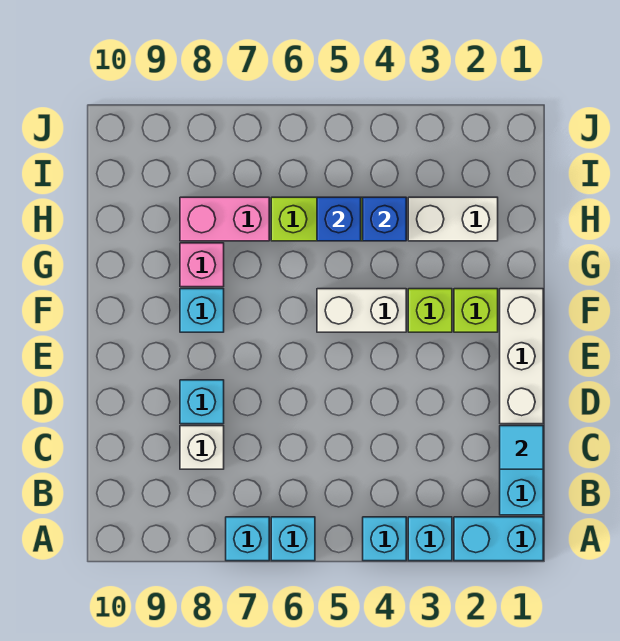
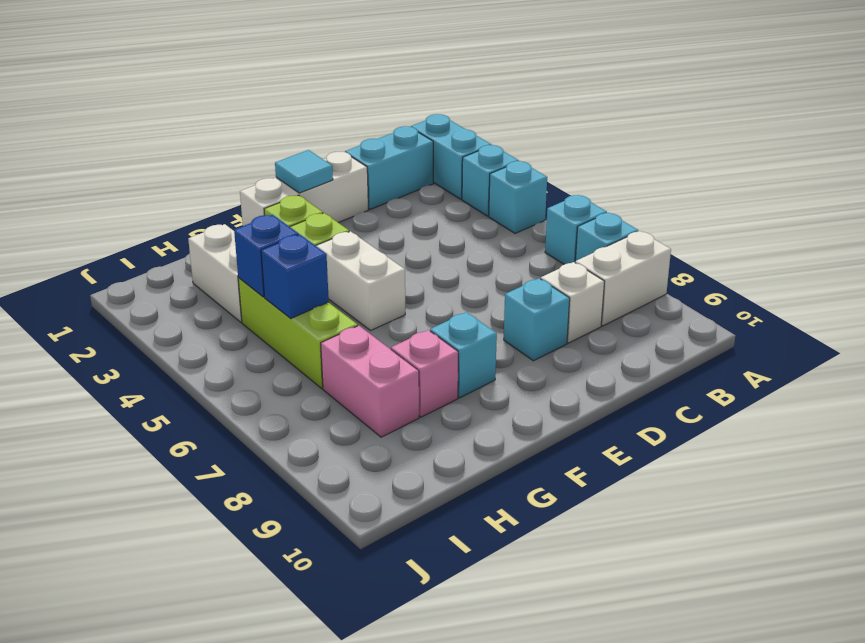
none -> white brick A8:B8 level 1
cyan tile C1 level 2 -> cyan tile E1 level 2

